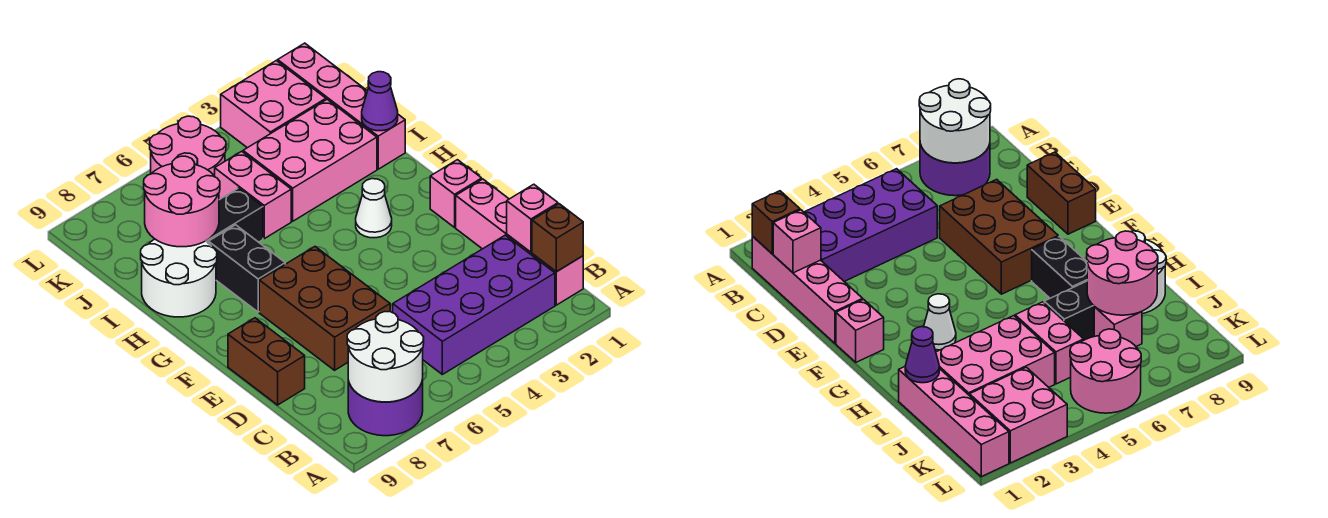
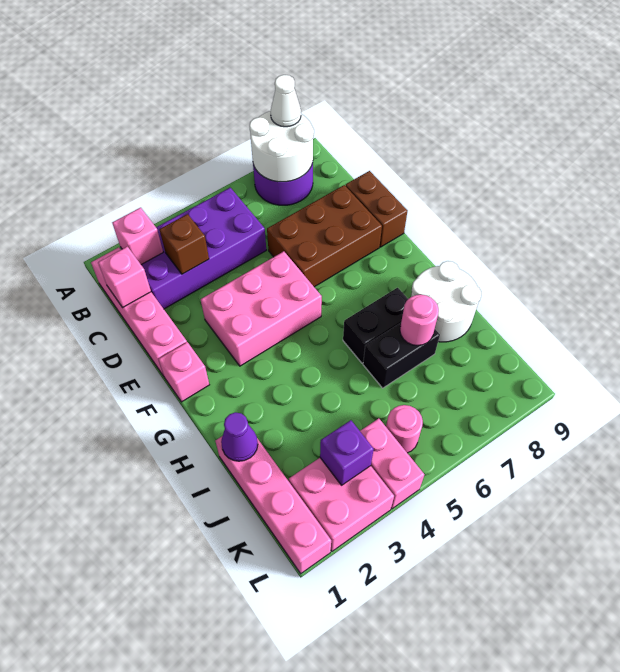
brown brick B1 level 2 -> brown brick C3 level 2
brown brick D6:F7 level 1 -> brown brick D6:E8 level 1
white cone G3 level 1 -> white cone A8 level 3
black brick G7:H7 level 1 -> black brick H6:H7 level 1
pink brick I2:J4 level 1 -> pink brick E3:F5 level 1
pink brick I5:J5 level 1 -> pink brick K4:L4 level 1
pink round brick I7:J8 level 2 -> pink round brick I7 level 2
pink brick J7 level 1 -> pink brick B2 level 2
none -> purple brick K3 level 2
pink round brick K5:L6 level 1 -> pink round brick K5 level 1

